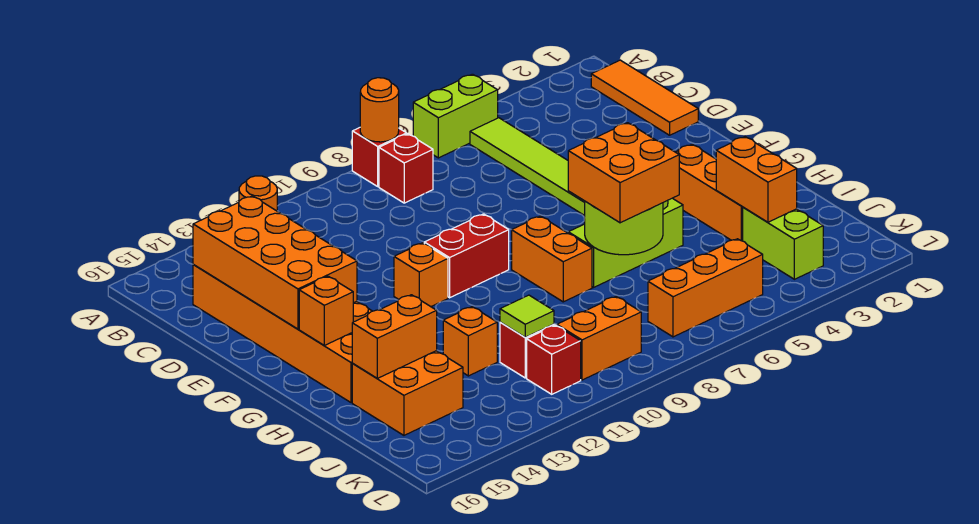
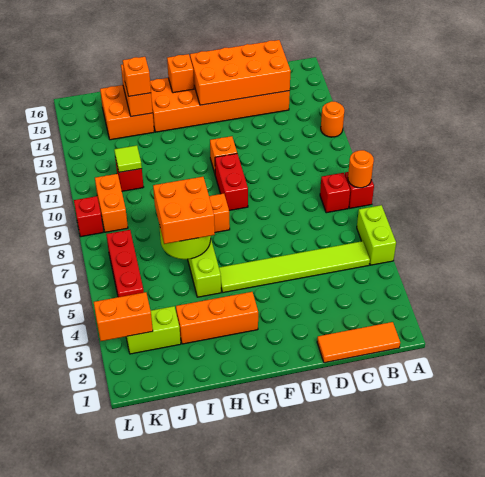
orange brick I3:J3 level 2 -> orange brick K3:L3 level 2
orange brick I12 level 1 -> orange brick I14 level 3
orange brick K5:K7 level 1 -> red brick K5:K7 level 1
red brick K11 level 1 -> red brick L9 level 1

